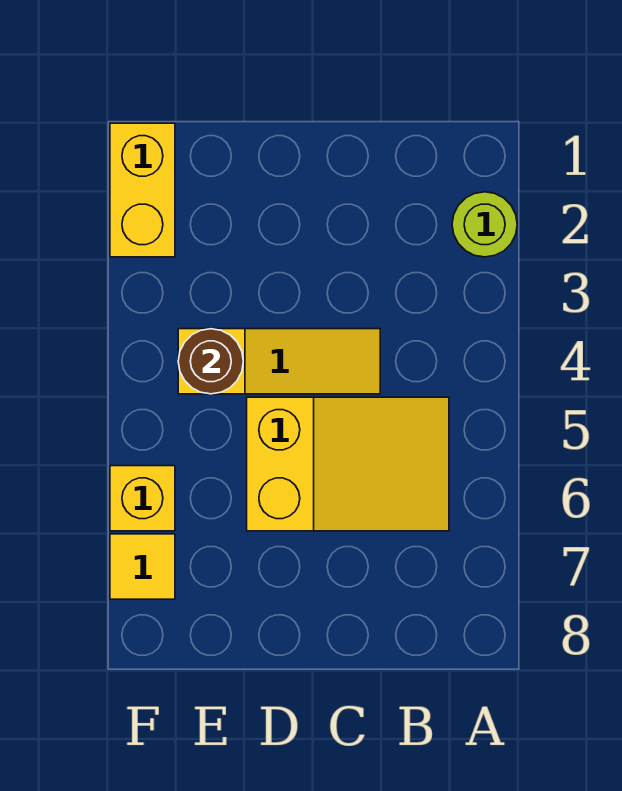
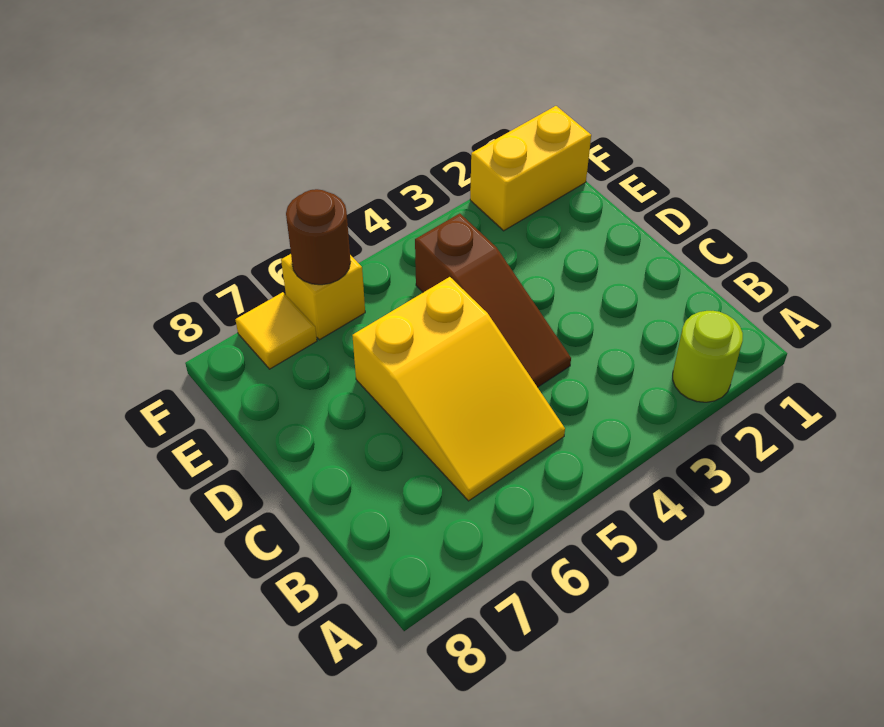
yellow slope C4:E4 level 1 top E -> brown slope C4:E4 level 1 top E
brown round brick E4 level 2 -> brown round brick F6 level 2

